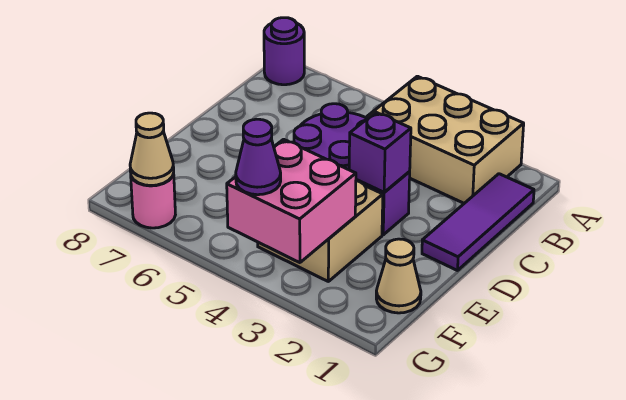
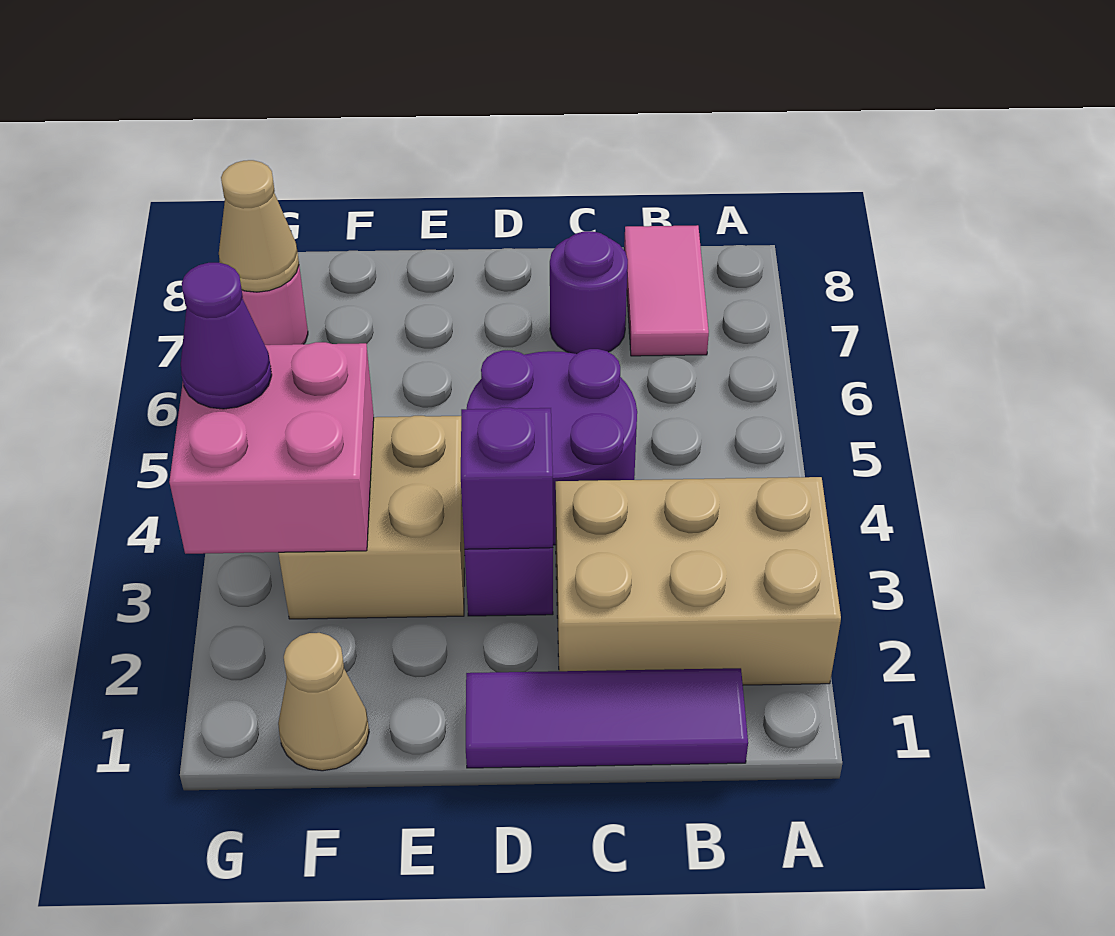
tan brick A2:B4 level 1 -> tan brick A2:C3 level 1
purple round brick A8 level 1 -> purple round brick C7 level 1
none -> pink tile B7:B8 level 1

